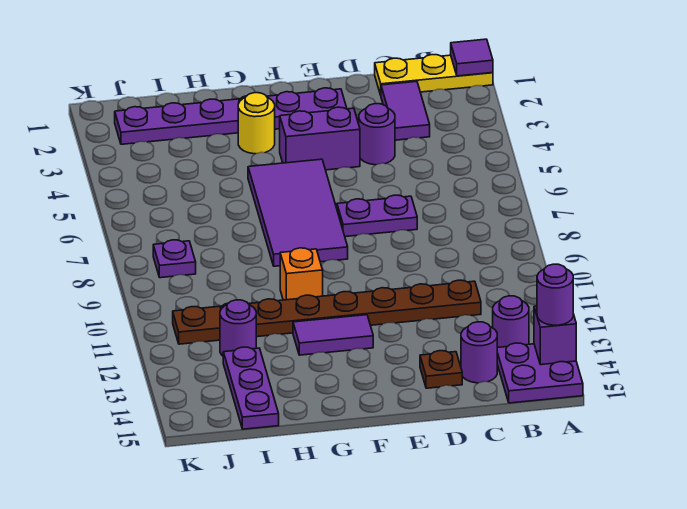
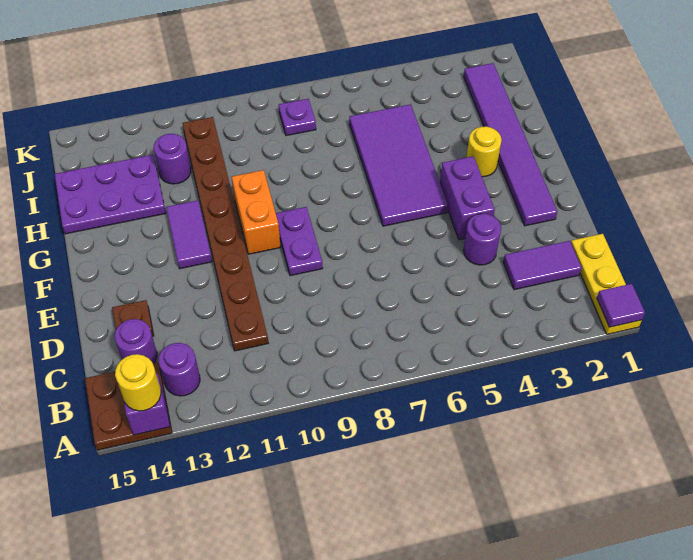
purple plate A14:B15 level 1 -> brown plate A14:B15 level 1
purple round brick A14 level 3 -> yellow round brick A14 level 3
purple plate D7:E7 level 1 -> purple plate E9:F9 level 1
purple plate E2:J2 level 1 -> purple tile E2:J2 level 1
purple tile F5:G8 level 1 -> purple tile F5:I6 level 1
orange brick G10 level 1 -> orange brick F10:G10 level 1
purple plate I13:I15 level 1 -> purple plate H13:I15 level 1

